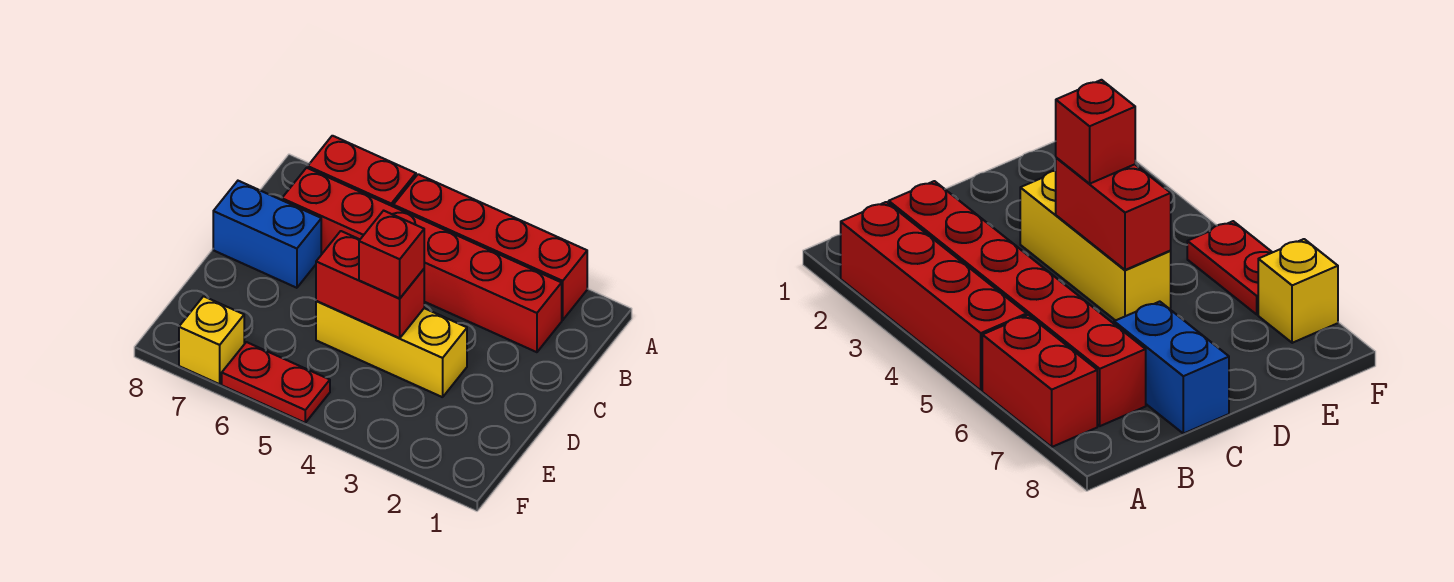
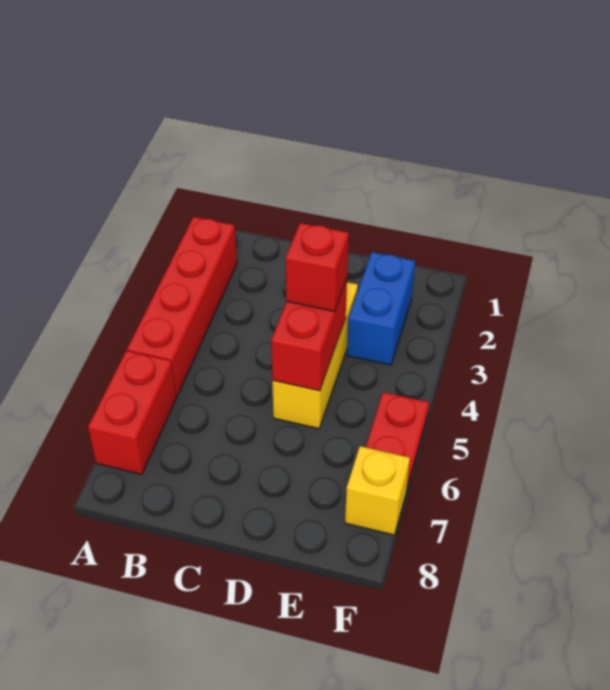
red brick B2:B7 level 1 -> none
blue brick C7:C8 level 1 -> blue brick E2:E3 level 1

